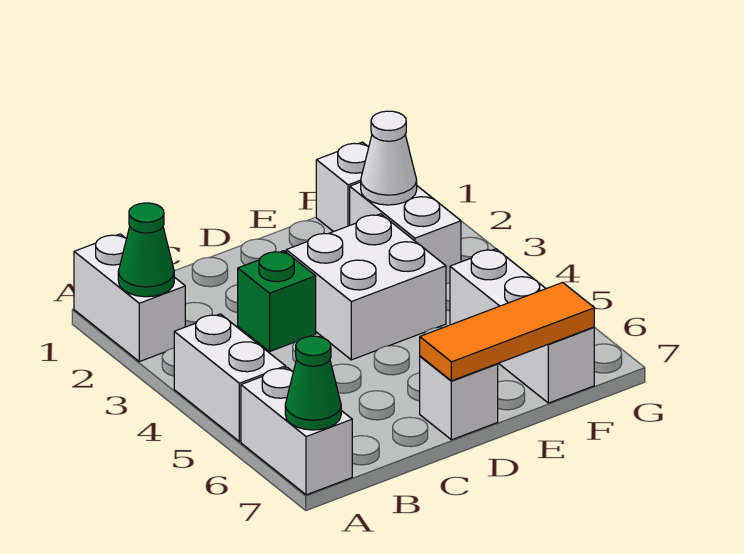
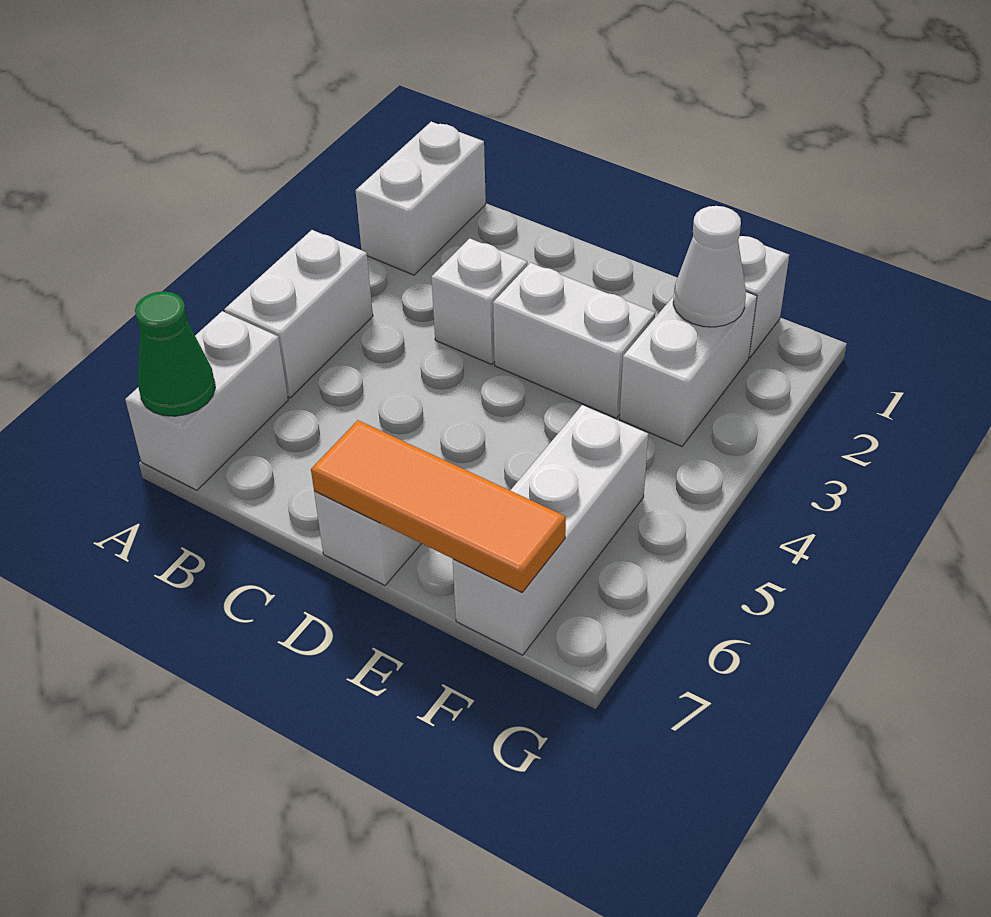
green cone A2 level 2 -> none
green brick C3 level 1 -> white brick C3 level 1
white brick D3:E4 level 1 -> white brick D3:E3 level 1

